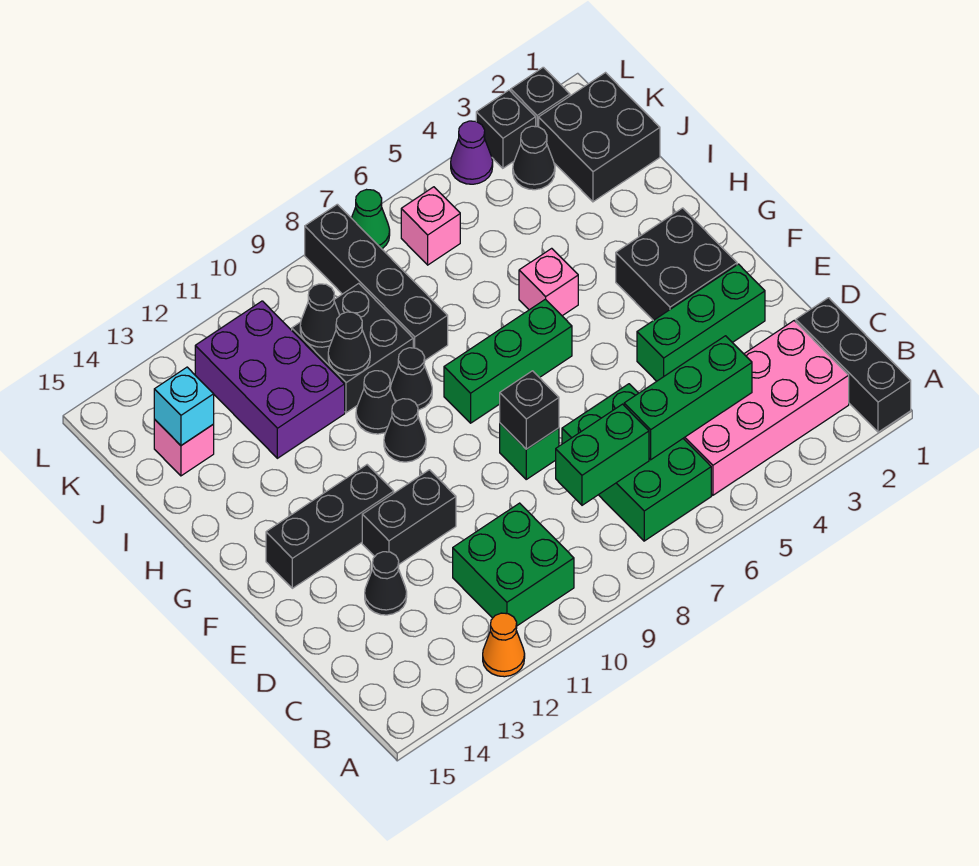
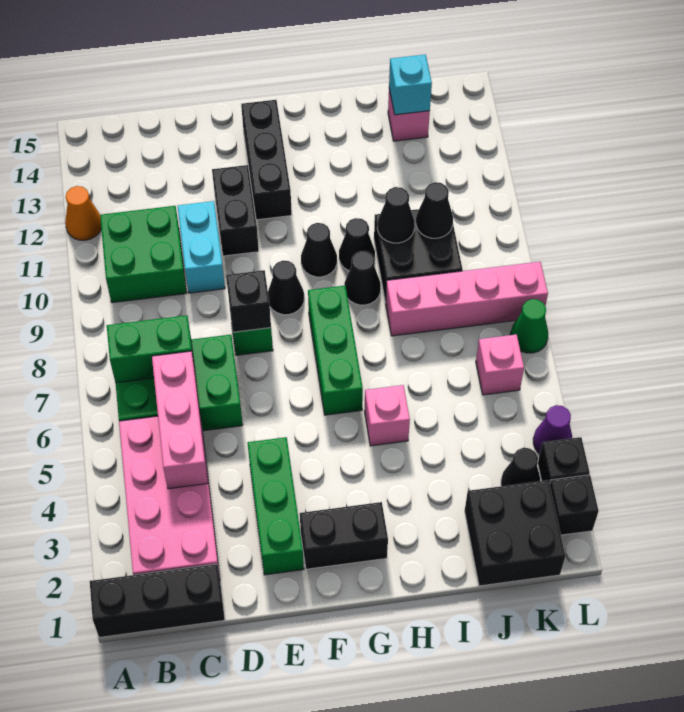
green brick C4:C6 level 2 -> pink brick C4:C6 level 2
green brick C7:C8 level 2 -> green brick B7:C7 level 2
none -> cyan brick D10:D11 level 1
black cone D13 level 1 -> black cone F9 level 1
black brick F2:G3 level 1 -> black brick F2:G2 level 1
black brick I8:L8 level 1 -> pink brick I8:L8 level 1
purple brick I11:K12 level 1 -> none

